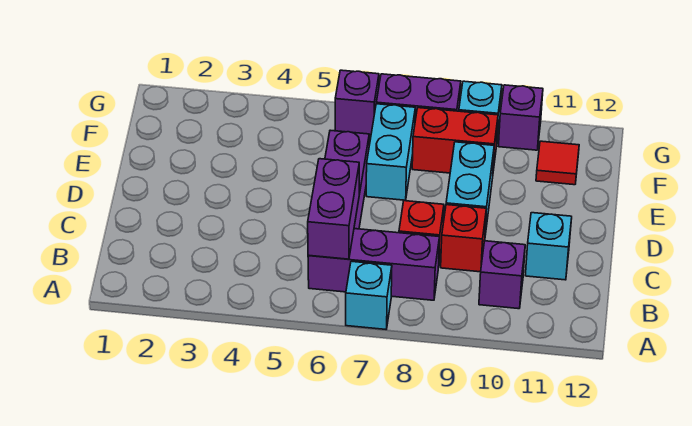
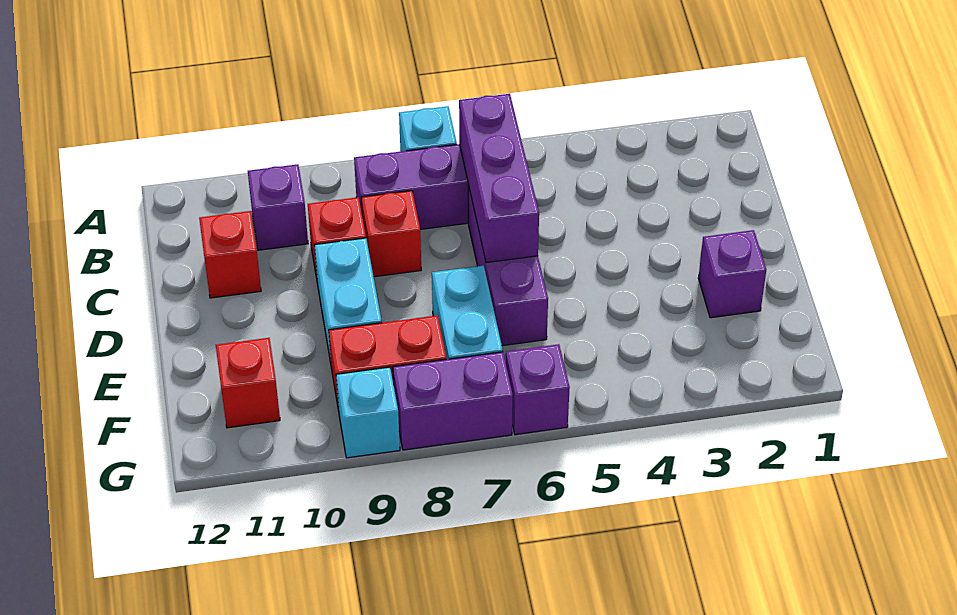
purple brick B6:C6 level 2 -> purple brick B6:D6 level 2
cyan brick C11 level 1 -> red brick C11 level 1
red tile F11 level 1 -> red brick F11 level 1
purple brick G10 level 1 -> purple brick E2 level 1

